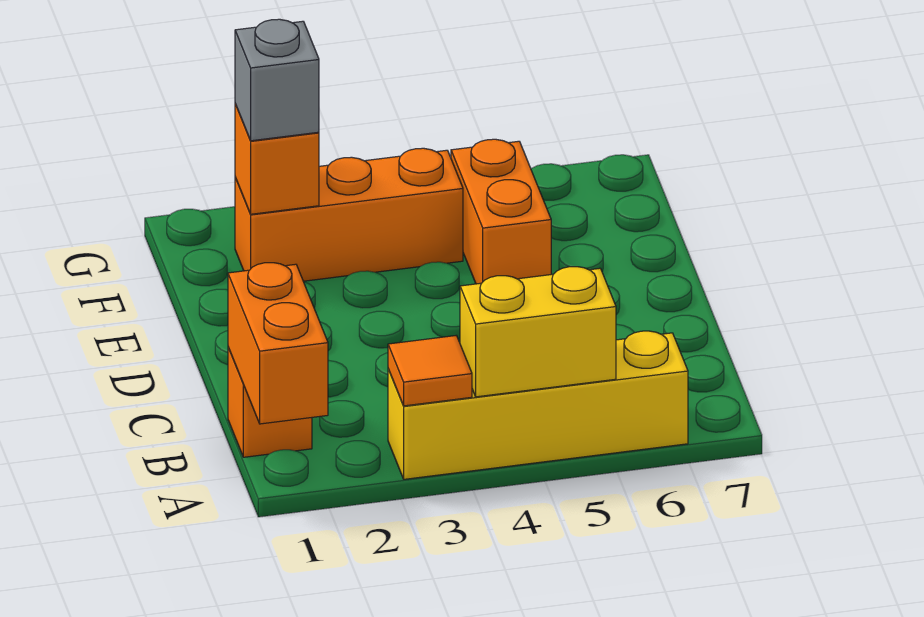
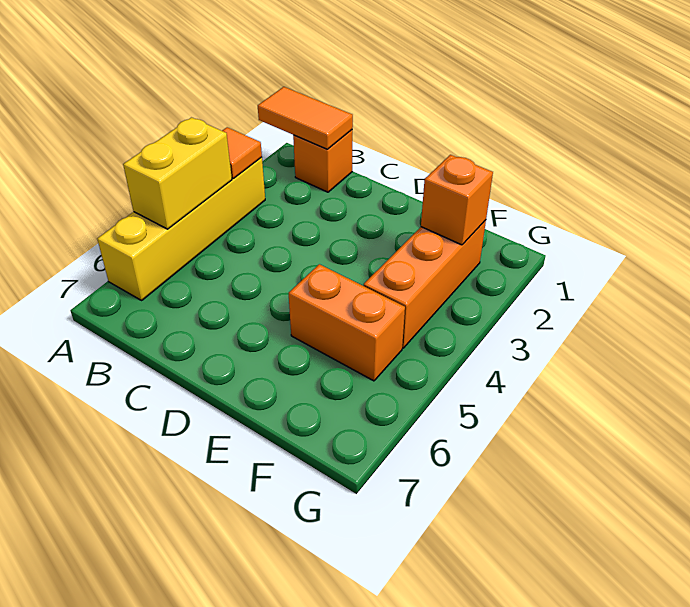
orange brick A1:B1 level 2 -> orange tile A1:B1 level 2
grey brick F2 level 3 -> none

